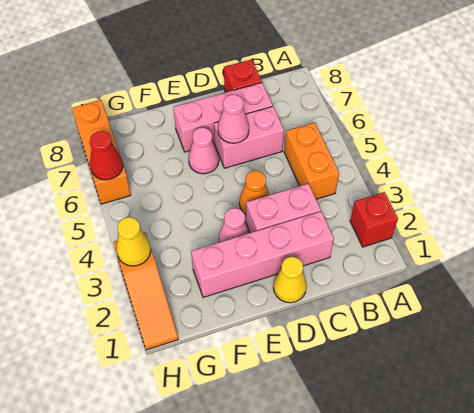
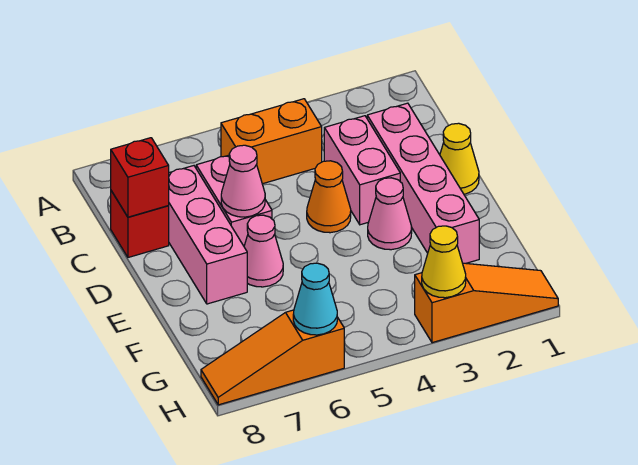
red brick A2 level 1 -> red brick C8 level 2
orange brick H6:H8 level 1 -> orange slope H6:H8 level 1 top 6
red cone H6 level 2 -> cyan cone H6 level 2

